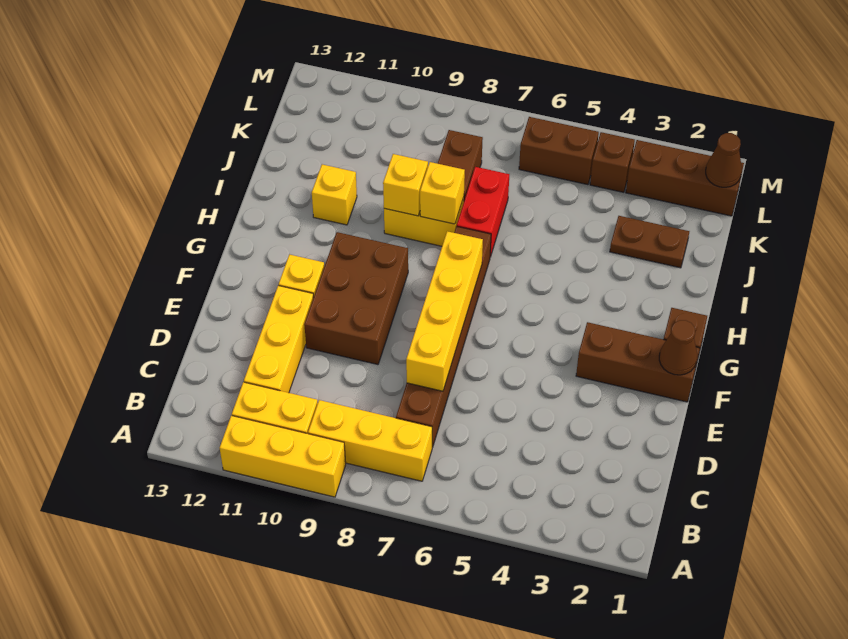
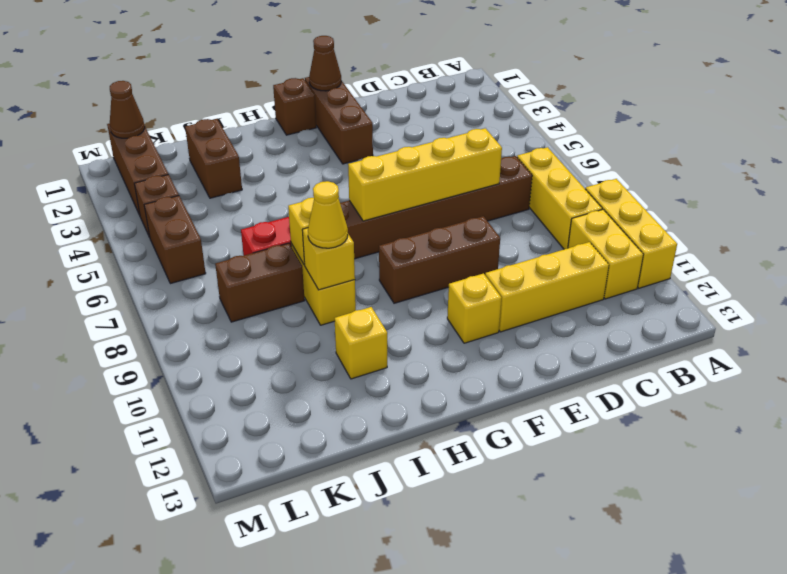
brown brick E9:G10 level 1 -> brown brick E9:G9 level 1
none -> yellow cone I9 level 3
brown plate J2:J3 level 1 -> brown brick J2:J3 level 1

